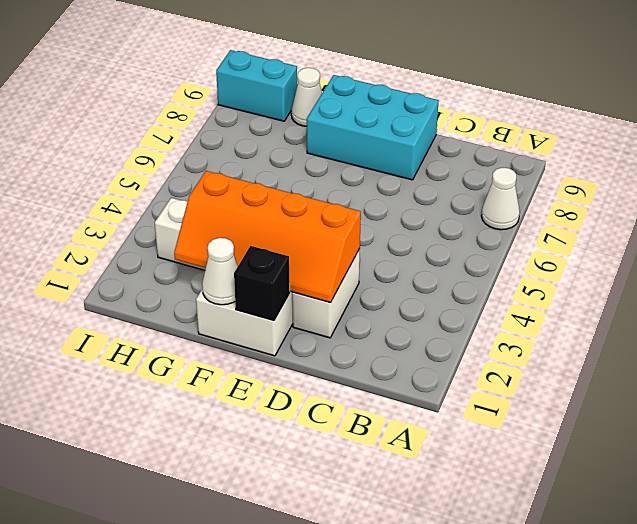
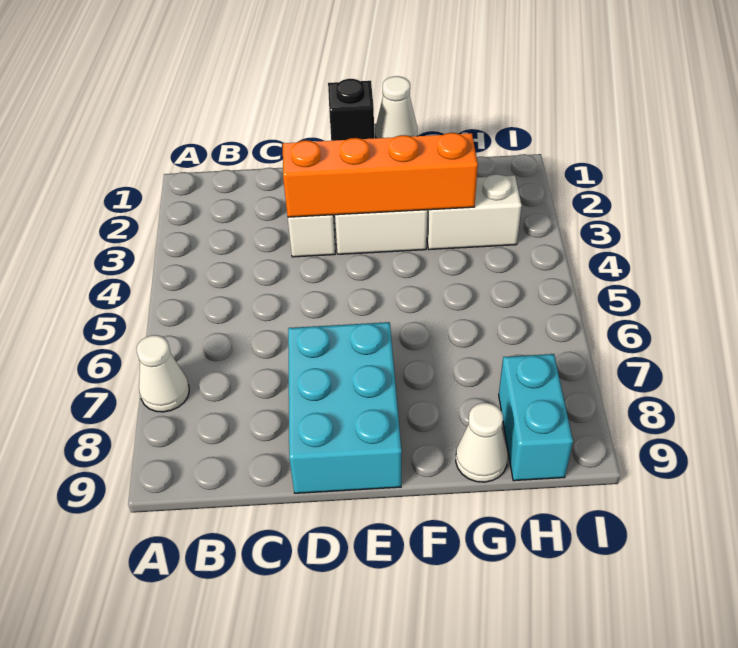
cyan brick D8:F9 level 1 -> cyan brick D7:E9 level 1
cyan brick H9:I9 level 1 -> cyan brick H8:H9 level 1

